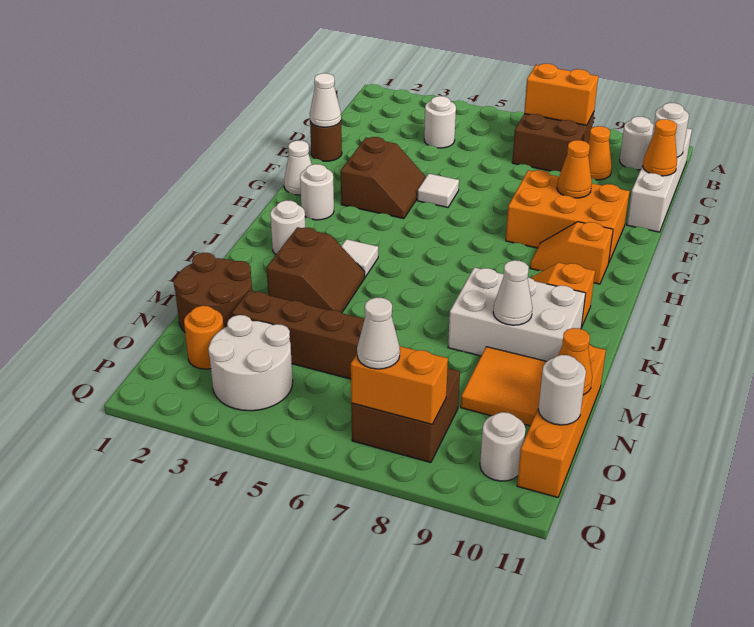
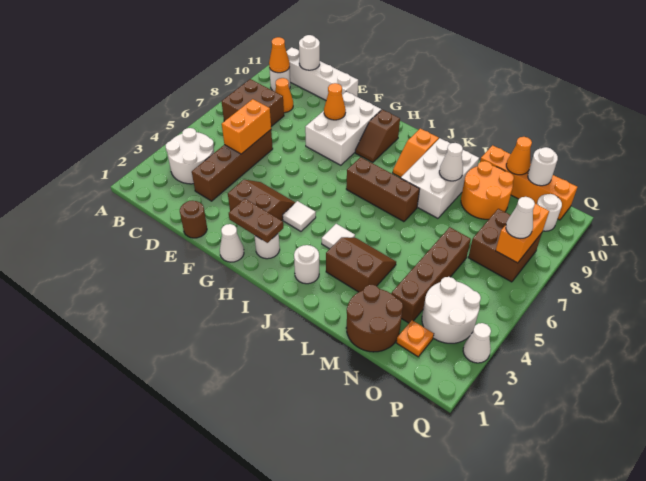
orange brick B7:B8 level 2 -> orange brick D5:D6 level 2
white round brick C4 level 1 -> white round brick B3:C4 level 1
none -> brown brick D3:D6 level 1
orange cone D11 level 2 -> orange cone B10 level 2
white cone E1 level 2 -> white cone Q3 level 1
white tile F5 level 1 -> white tile H4 level 1
orange brick F8:G10 level 1 -> white brick F8:G10 level 1
none -> brown plate G2:H2 level 2
orange slope H9:H10 level 1 top 10 -> brown slope H9:H10 level 1 top 10
none -> brown brick I7:K7 level 1
orange tile M9:N10 level 1 -> orange round brick M9:N10 level 1
orange round brick O2 level 1 -> orange plate O2 level 1

